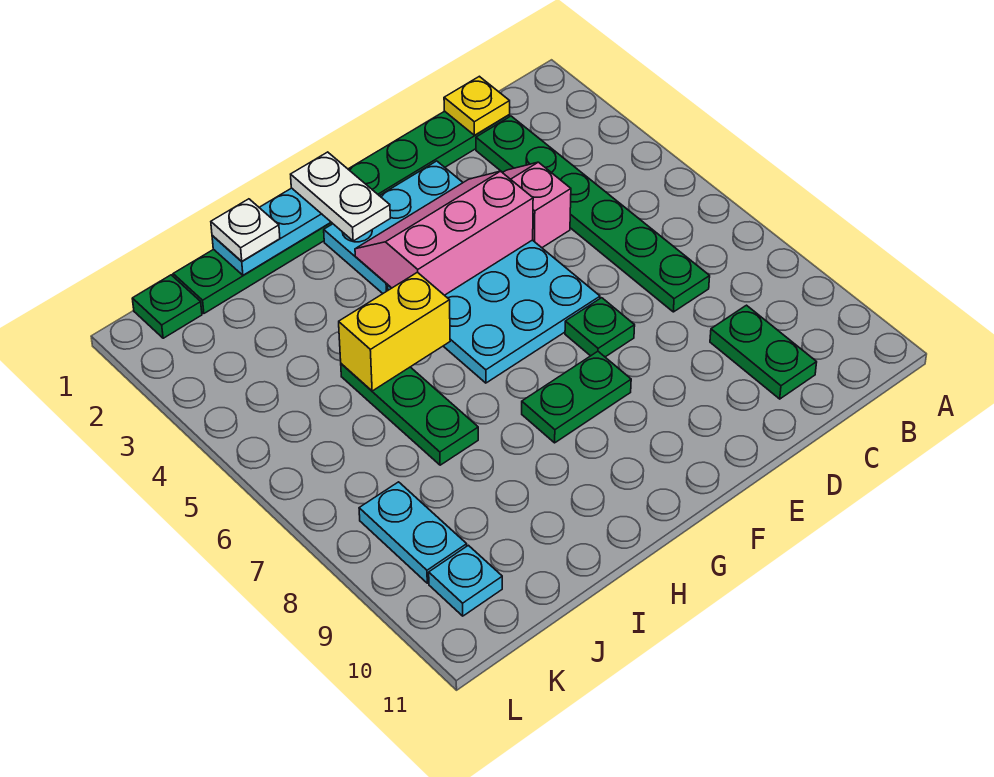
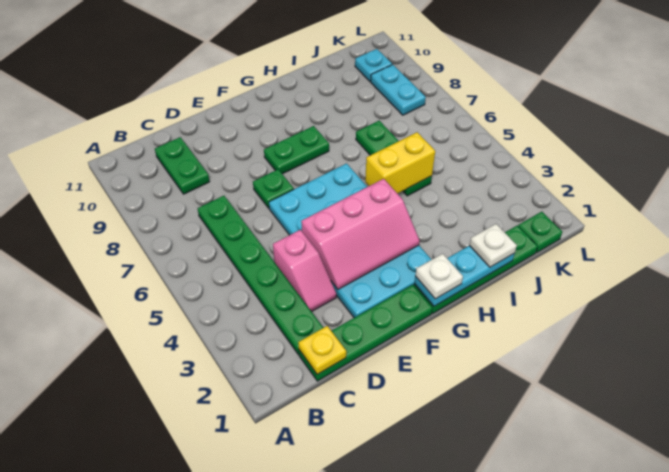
white plate G1:G2 level 3 -> white plate G1 level 3

